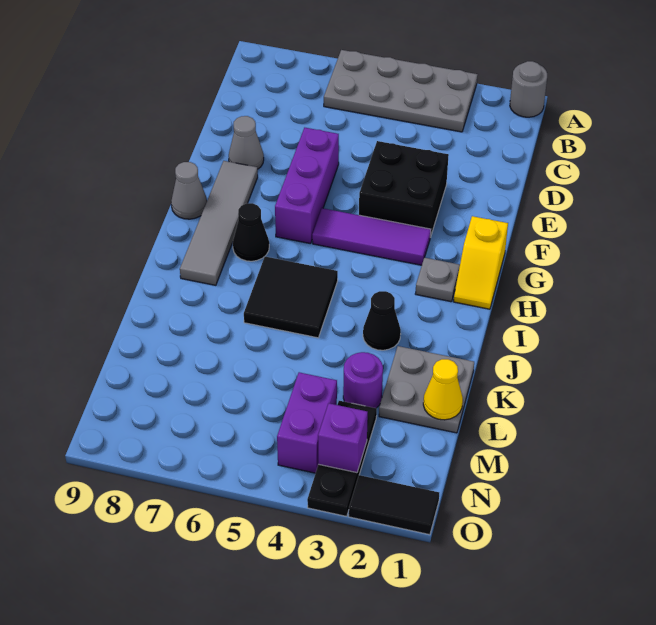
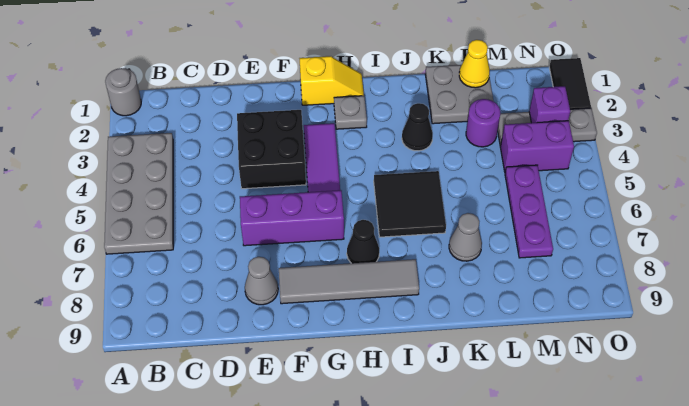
grey cone G9 level 1 -> grey cone K7 level 1
black plate M3:O3 level 1 -> grey plate M3:O3 level 1
none -> purple plate M5:M7 level 1

